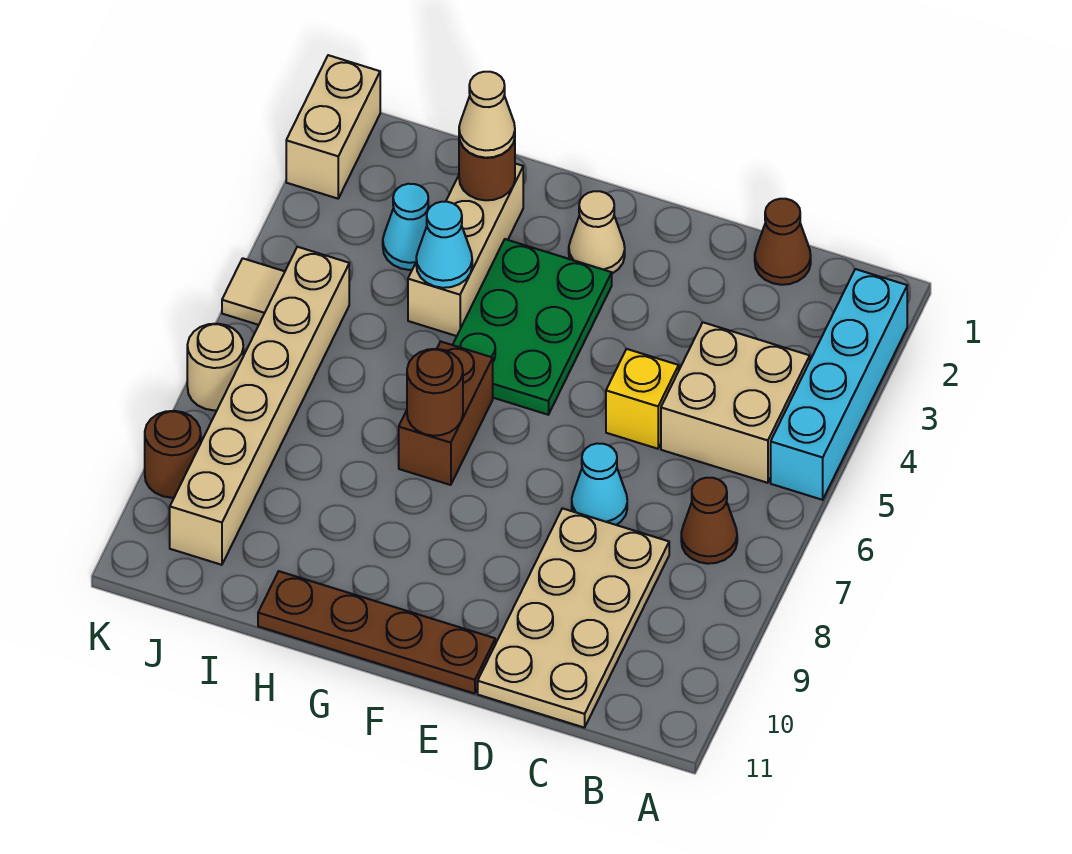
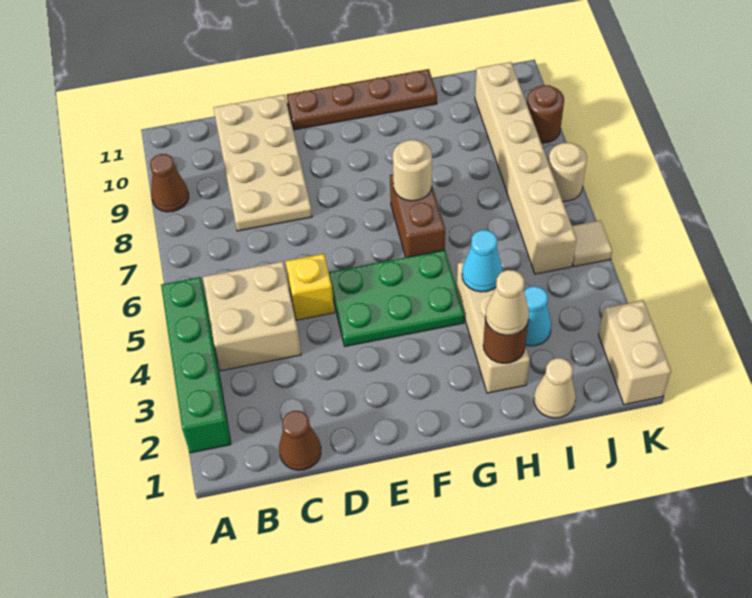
cyan brick A2:A5 level 1 -> green brick A2:A5 level 1
brown cone B7 level 1 -> brown cone A9 level 1
cyan cone D7 level 1 -> none
tan cone F2 level 1 -> tan cone I1 level 1
green plate F3:G5 level 1 -> green plate E4:G5 level 1
brown round brick G7 level 2 -> tan round brick G7 level 2

